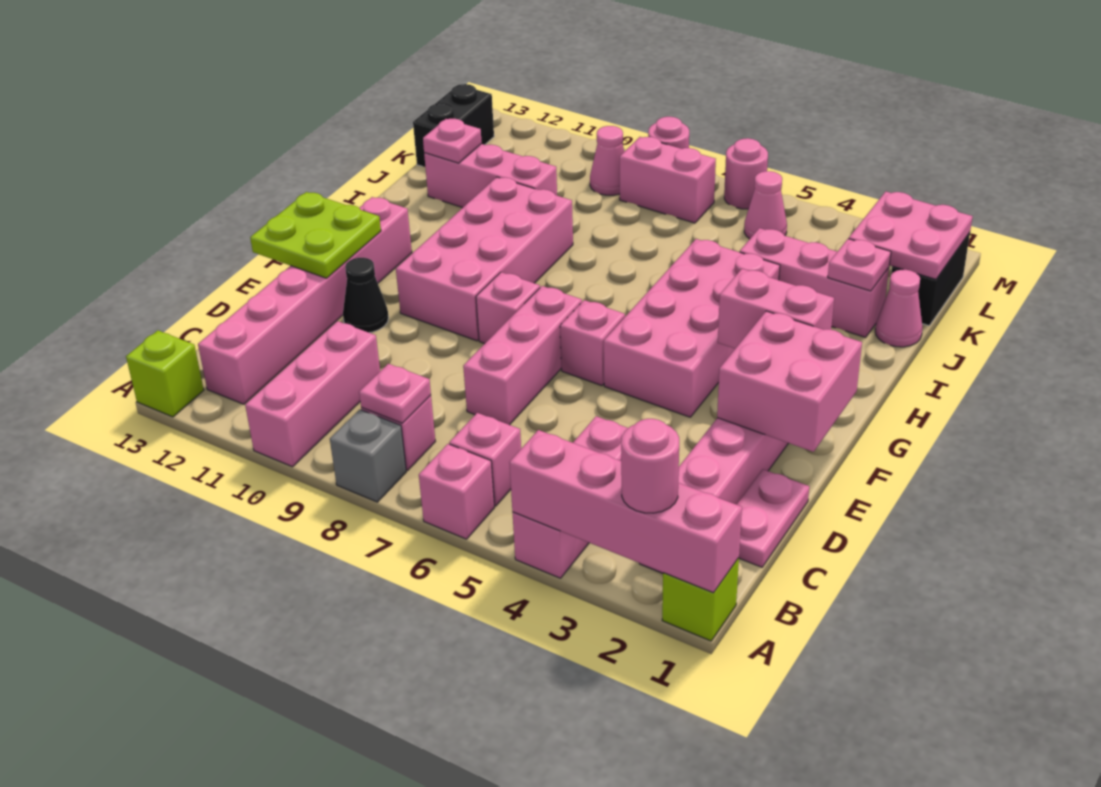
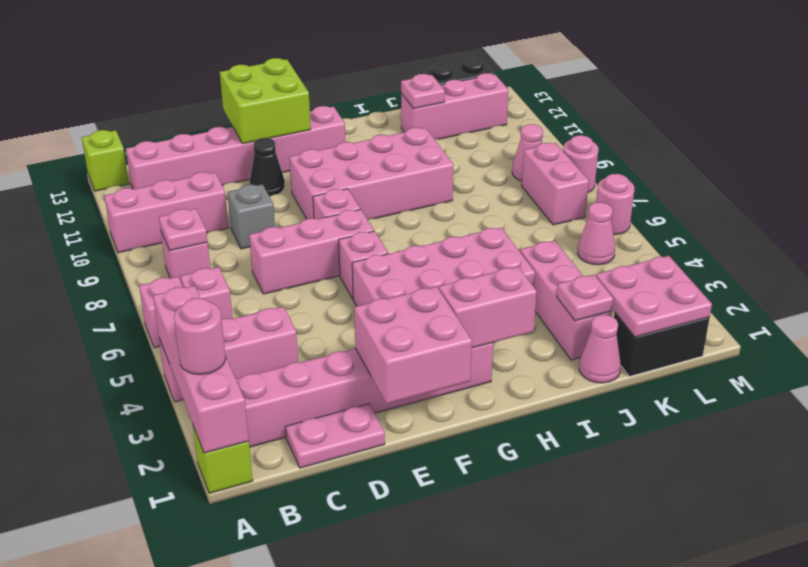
grey brick A8 level 1 -> grey brick D9 level 1
lime plate E12:F13 level 2 -> lime brick E12:F13 level 2
pink brick G2:G3 level 2 -> pink brick G2:H2 level 2
pink brick J10:J12 level 1 -> pink brick J12:L12 level 1

